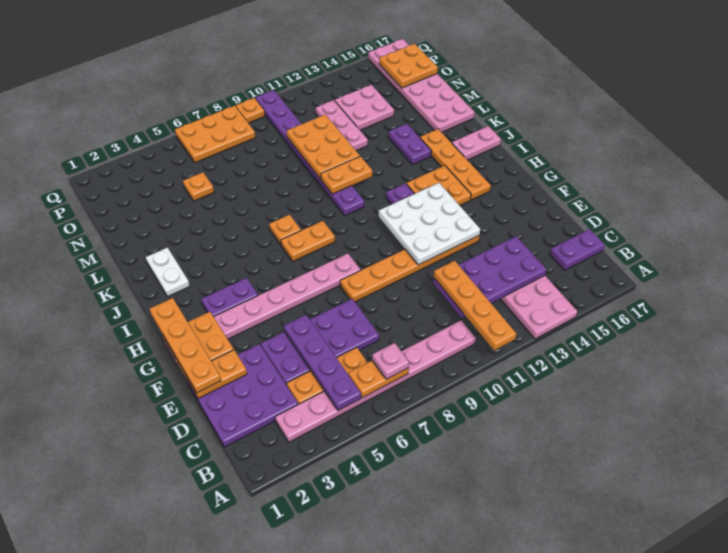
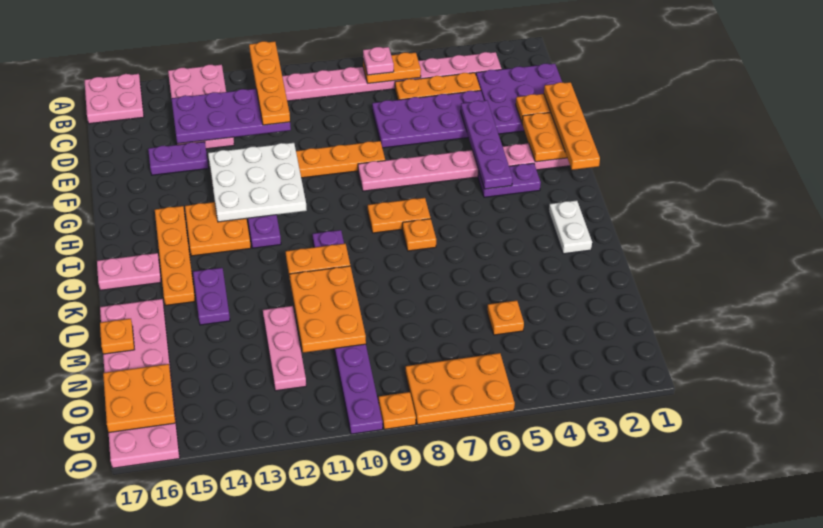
purple plate B5:E5 level 2 -> purple plate E4:H4 level 2
purple plate C16:C17 level 1 -> purple plate E14:E15 level 1
none -> orange plate M17 level 2
pink plate N13:O14 level 1 -> pink plate A16:B17 level 1

